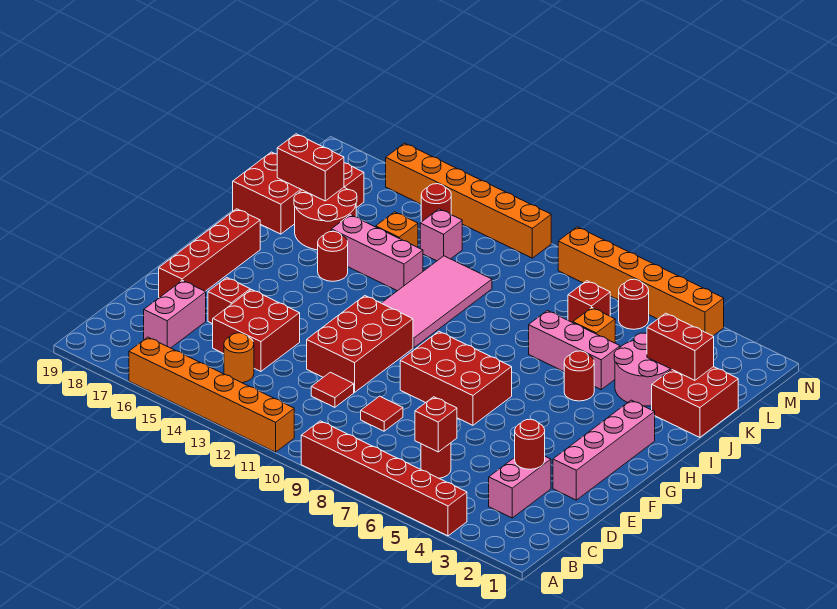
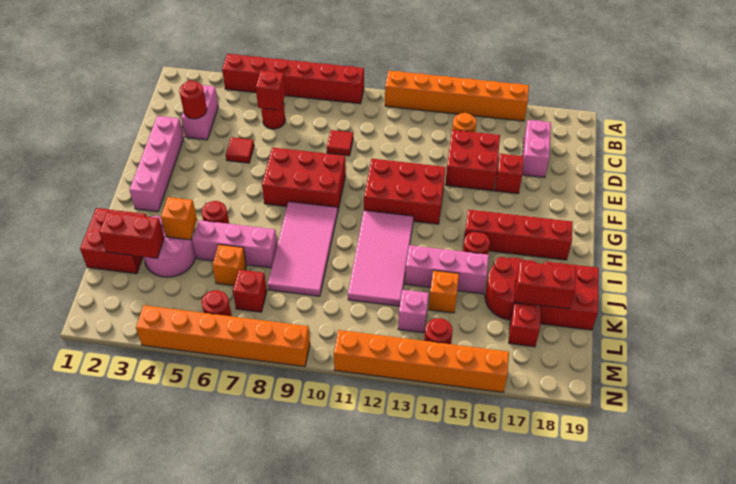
red tile D11 level 1 -> red tile E5 level 1
red brick E11:G12 level 1 -> red brick F11:G13 level 1
red brick E18:H18 level 1 -> red brick H15:H18 level 1
none -> pink tile H8:K9 level 1
none -> orange brick J4 level 2

